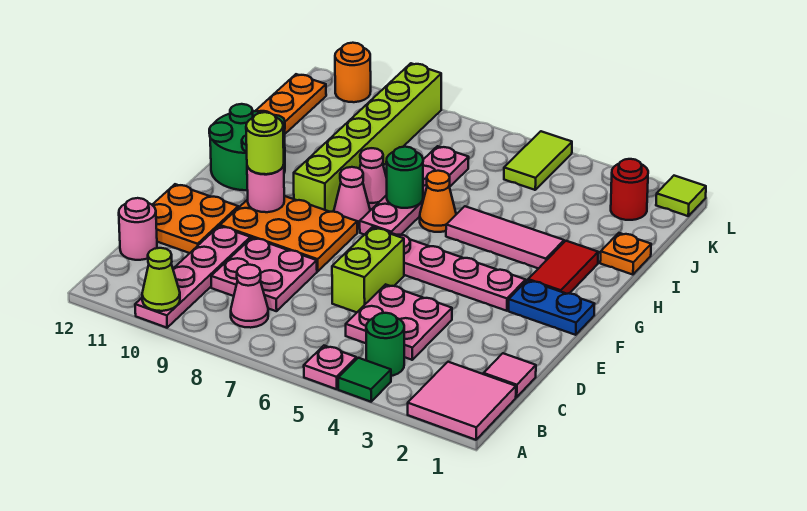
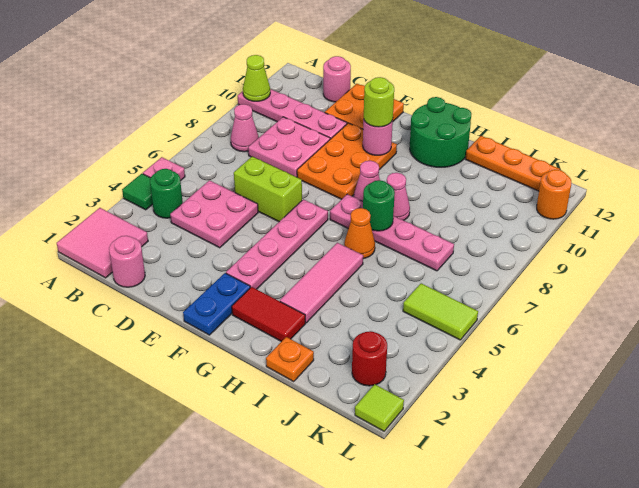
pink tile C1 level 1 -> pink round brick C1 level 1
lime brick G9:L9 level 1 -> none

